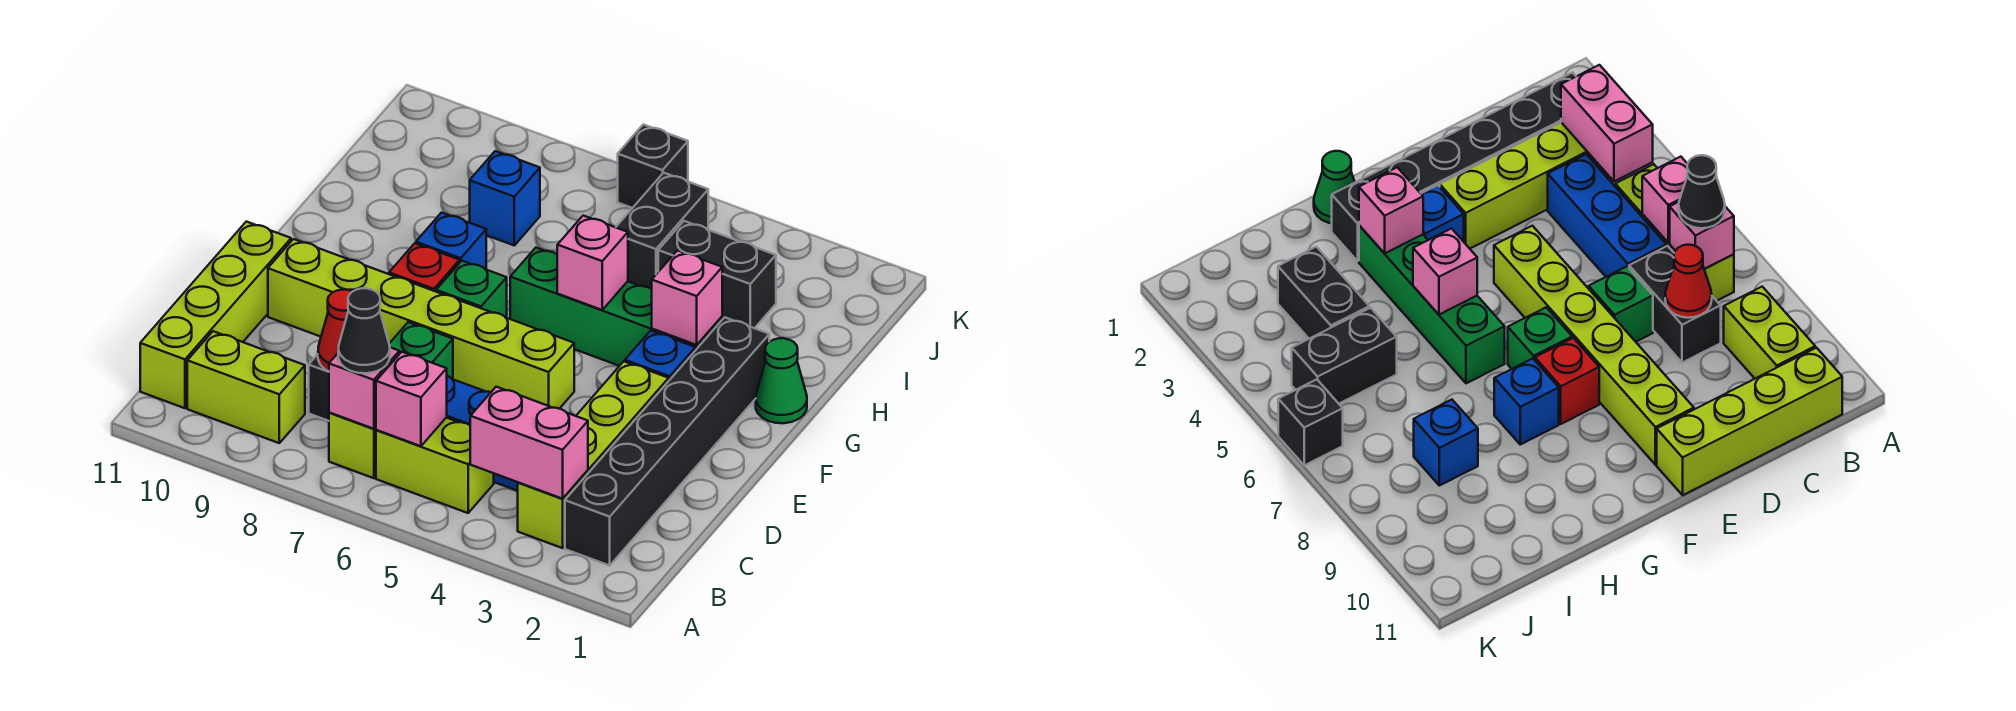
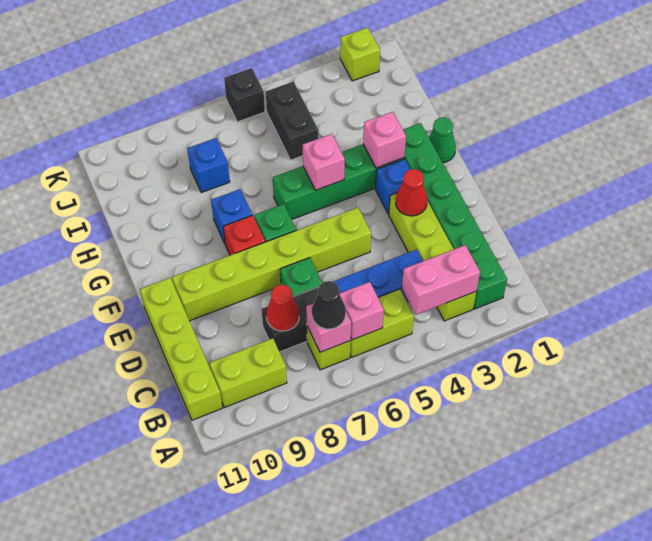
black brick B2:G2 level 1 -> green brick B2:G2 level 1
none -> red cone E3 level 2
black brick I3:I4 level 1 -> none
none -> lime brick K2 level 1

